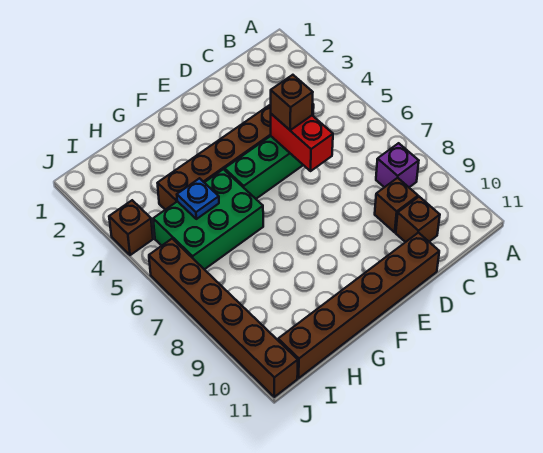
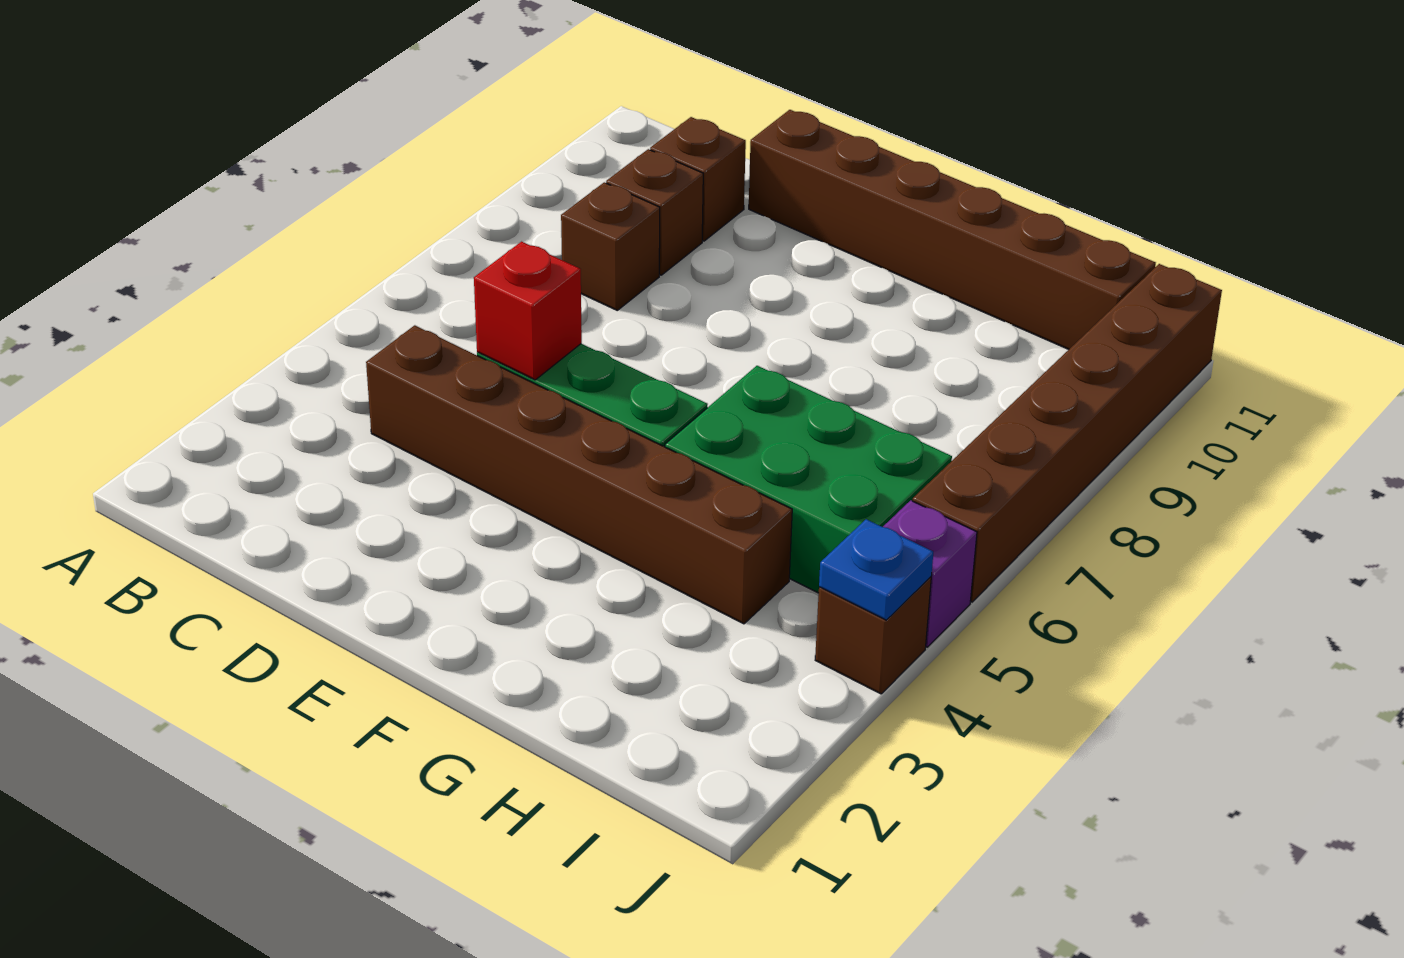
purple brick B8 level 1 -> purple brick J5 level 1
red brick D5:D6 level 2 -> red brick D5 level 2
brown brick D5 level 3 -> brown brick C8 level 1
blue plate H5 level 2 -> blue plate J4 level 2

